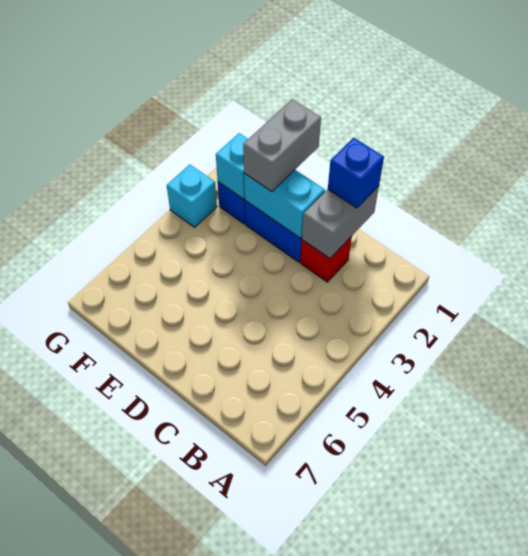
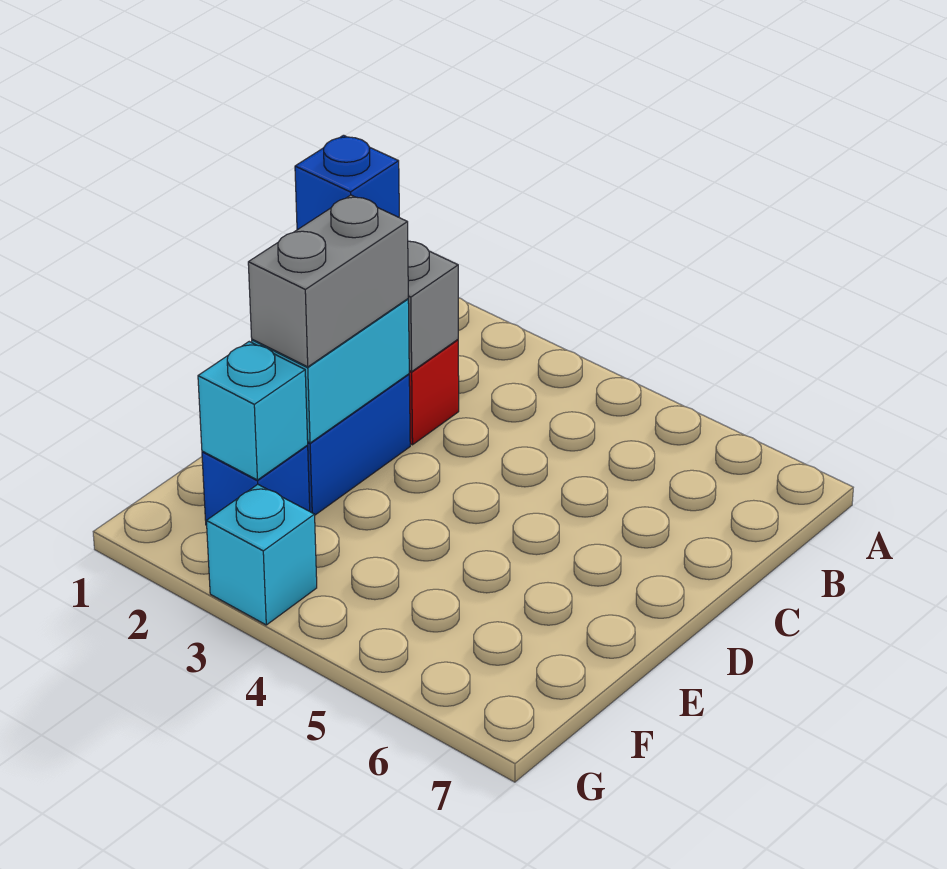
grey brick E1:E2 level 3 -> grey brick D2:E2 level 3

